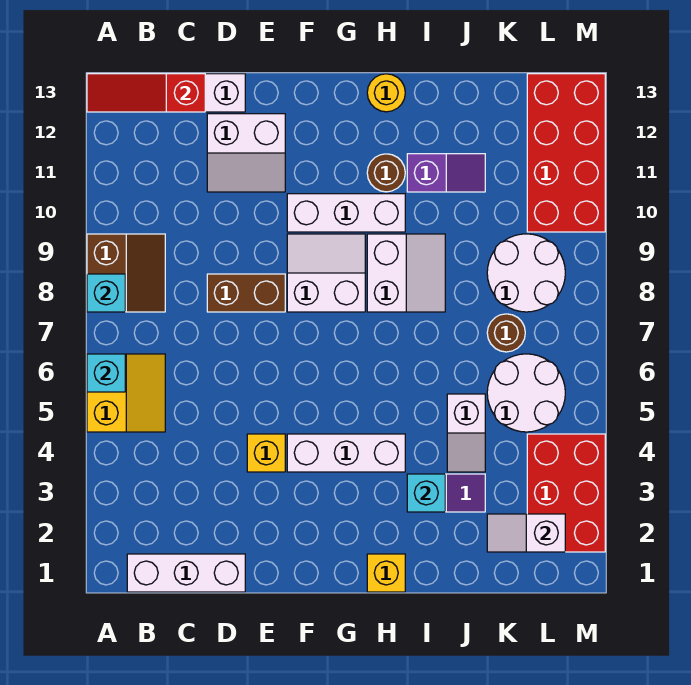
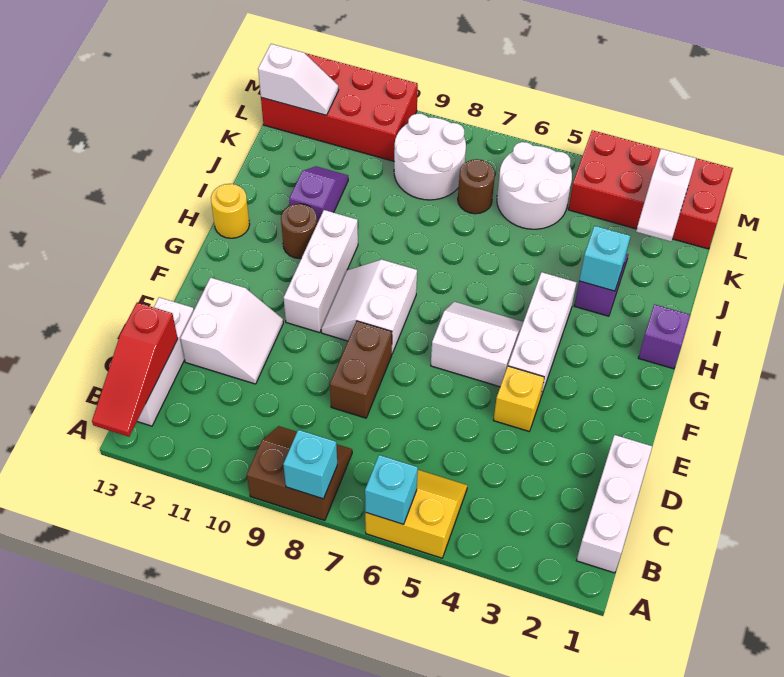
yellow brick H1 level 1 -> purple brick H1 level 1
white slope H8:I9 level 1 top H -> white slope F5:G6 level 1 top F
white slope J4:J5 level 1 top 5 -> white slope L12:L13 level 2 top 13
red brick L2:M4 level 1 -> red brick L1:M4 level 1

